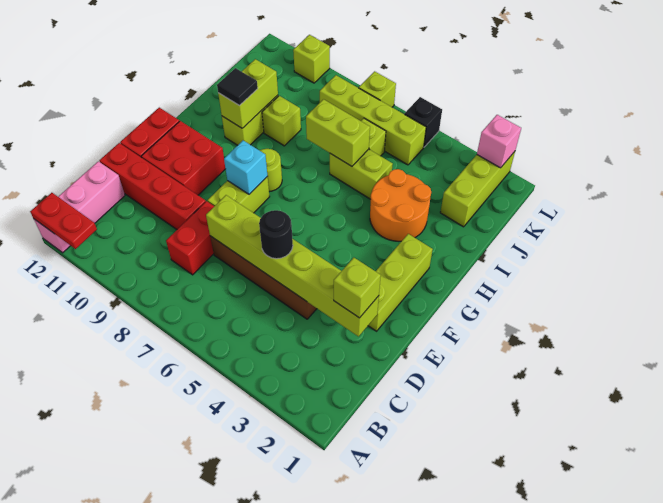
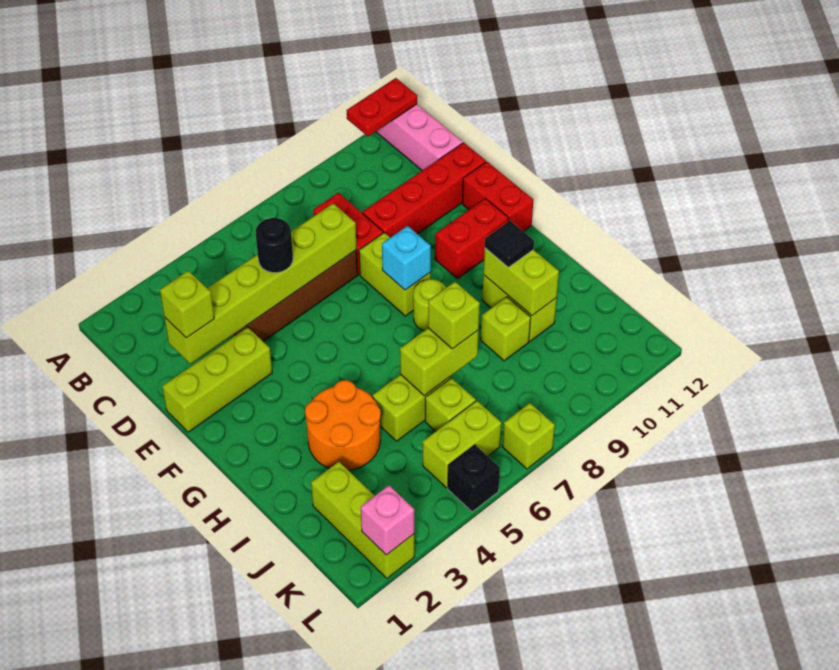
lime brick E2:G2 level 1 -> lime brick E1:E3 level 1
red brick E10:F11 level 1 -> red brick F10:F11 level 1
lime brick K5:K8 level 1 -> lime brick K5:K6 level 1
lime brick L10 level 1 -> lime brick I7 level 3

